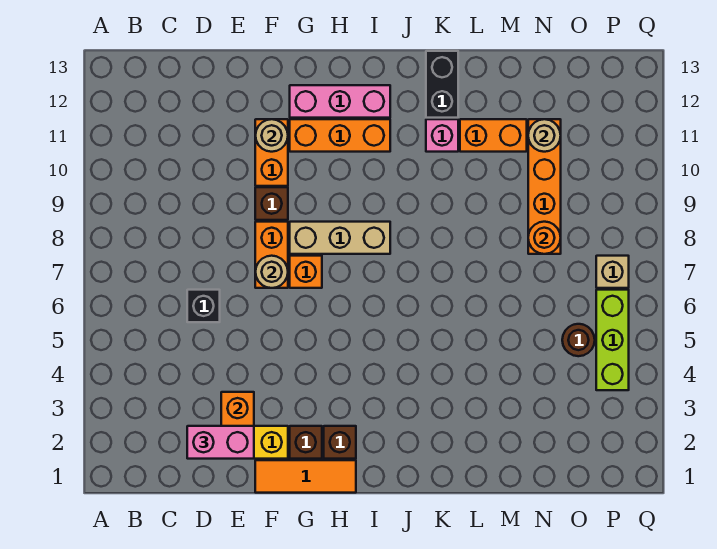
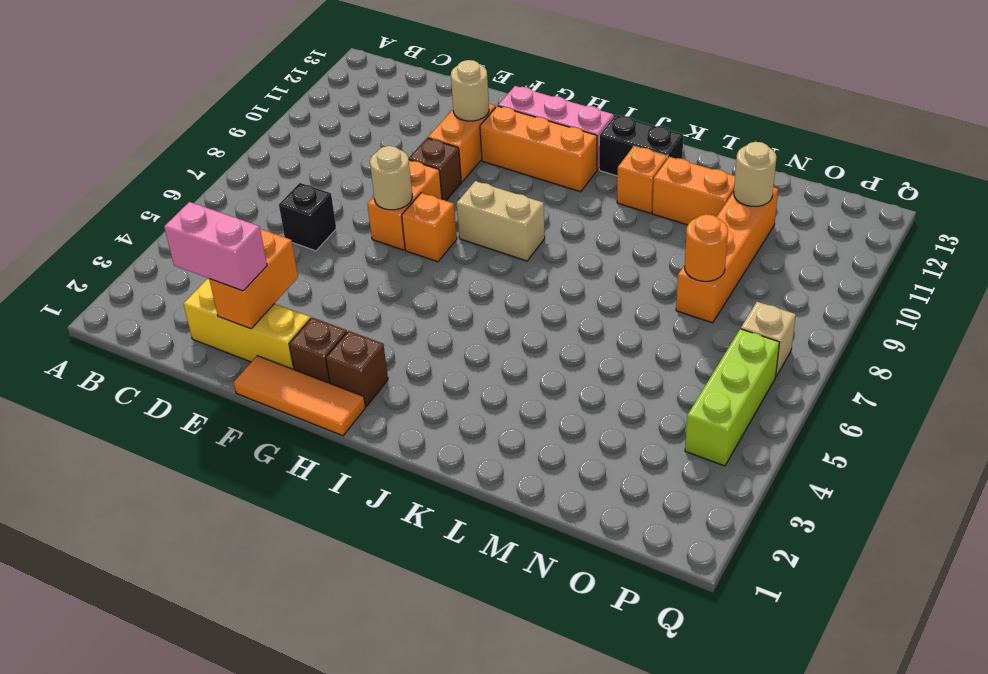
tan brick G8:I8 level 1 -> tan brick H8:I8 level 1
pink brick K11 level 1 -> orange brick K11 level 1
black brick K12:K13 level 1 -> black brick J12:K12 level 1
brown round brick O5 level 1 -> none

